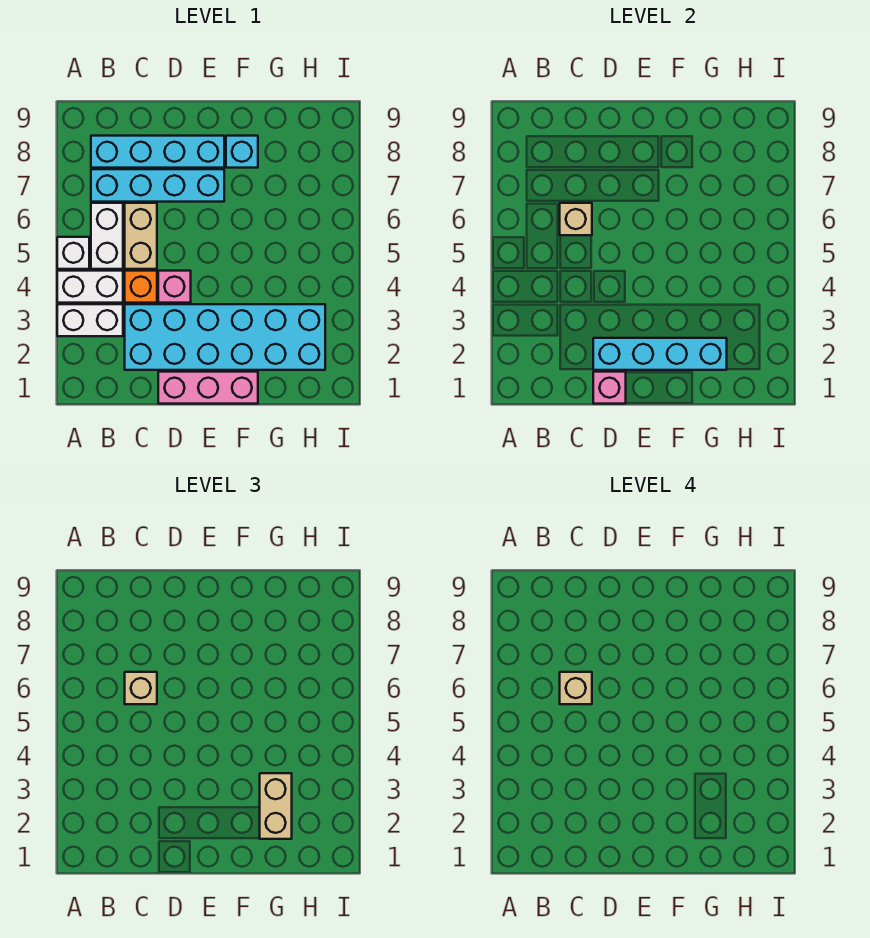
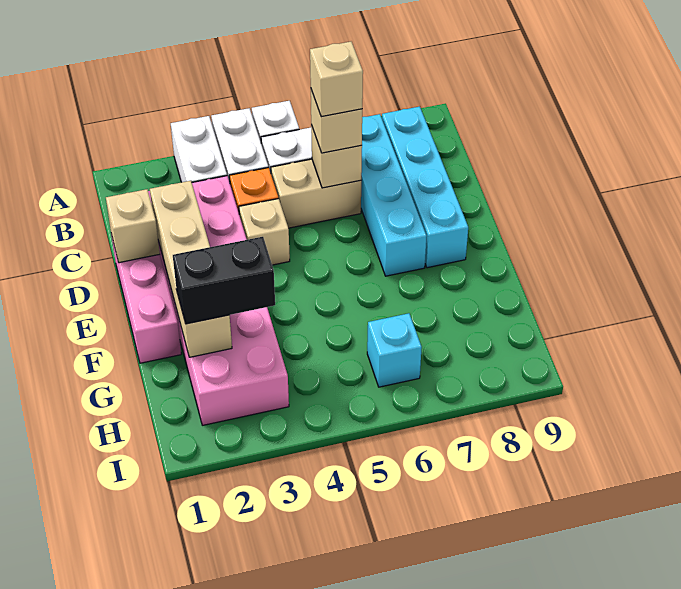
cyan brick C2:H3 level 1 -> pink brick C2:H3 level 1
pink brick D1 level 2 -> tan brick D1 level 2
cyan brick D2:G2 level 2 -> tan brick D2:G2 level 2
pink brick D4 level 1 -> tan brick D4 level 1
cyan brick F8 level 1 -> cyan brick H6 level 1
tan brick G2:G3 level 3 -> black brick G2:G3 level 3

